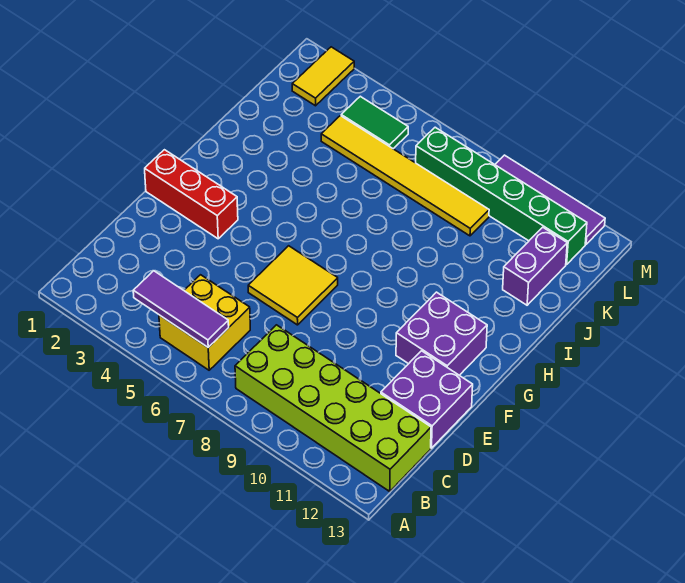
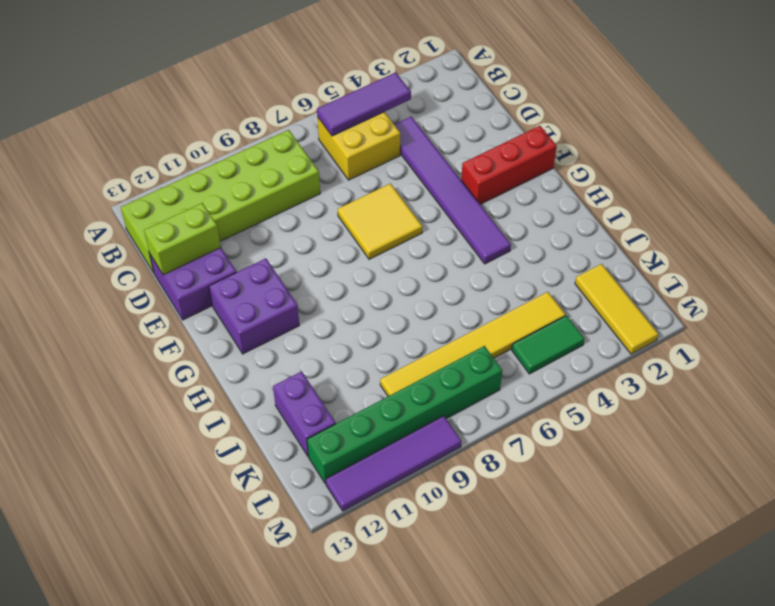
none -> purple tile C4:H4 level 1
none -> lime brick D12:D13 level 2
yellow tile L2:M2 level 1 -> yellow tile K2:M2 level 1

